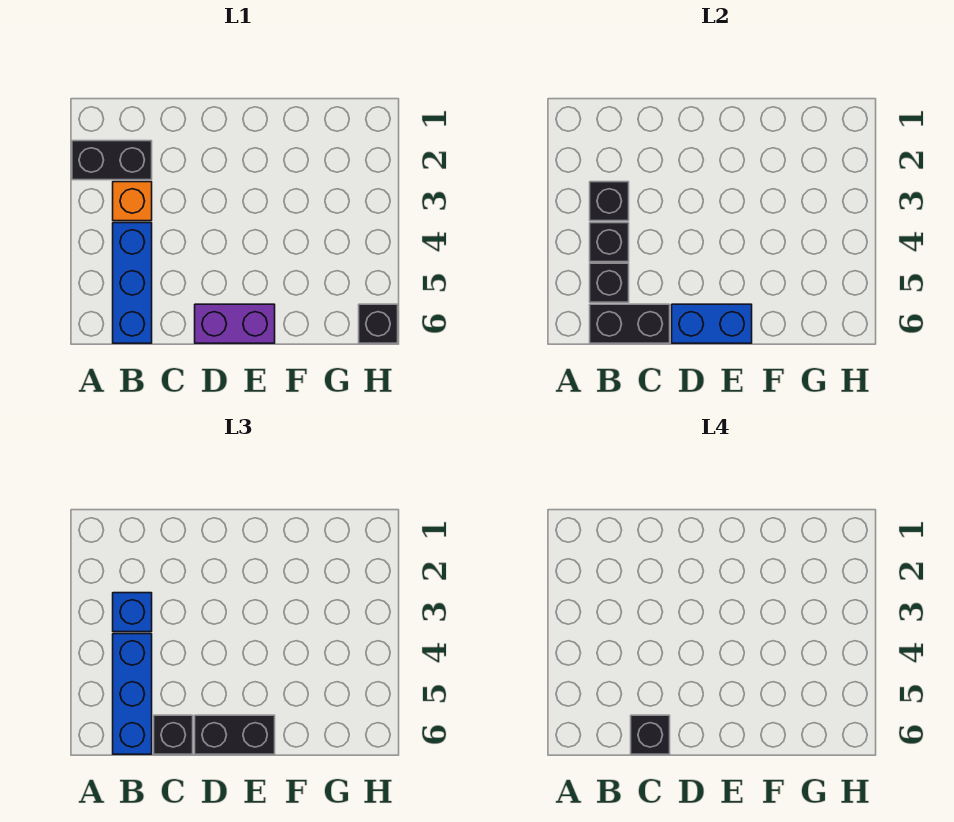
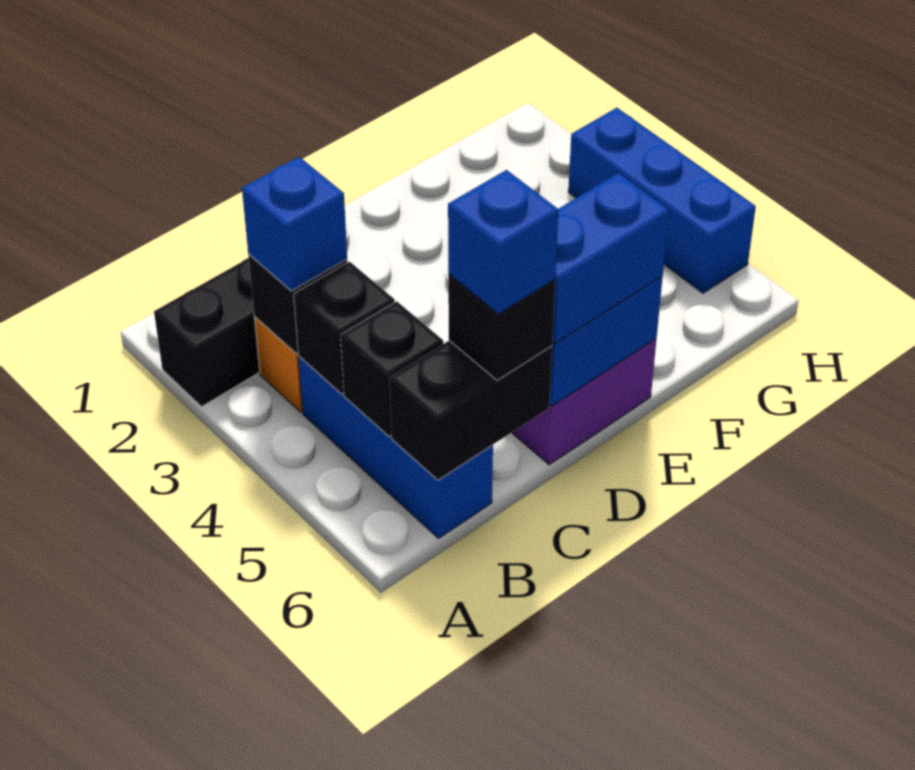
blue brick B4:B6 level 3 -> blue brick H3:H5 level 1
black brick C6 level 4 -> blue brick C6 level 4
black brick D6:E6 level 3 -> blue brick D6:E6 level 3
black brick H6 level 1 -> none

